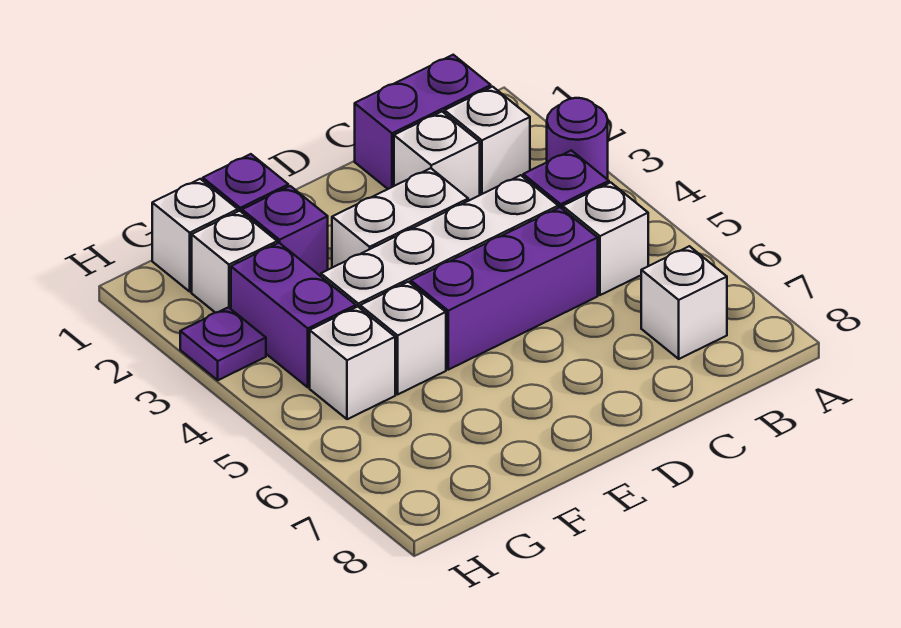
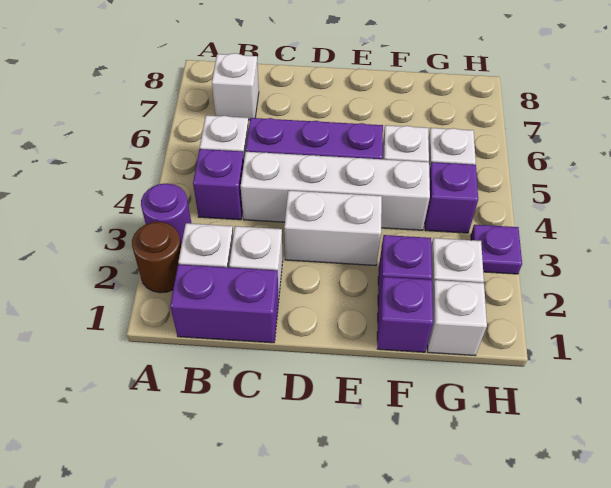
none -> brown round brick A2 level 1
purple brick G3:G4 level 1 -> purple brick G4 level 1

